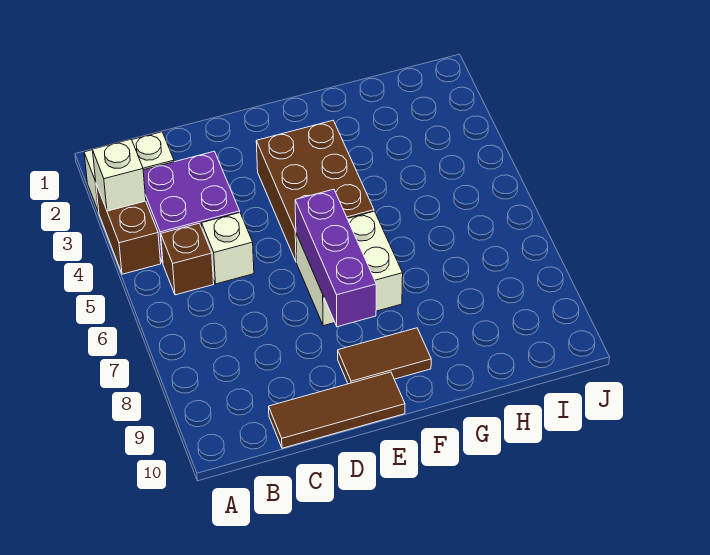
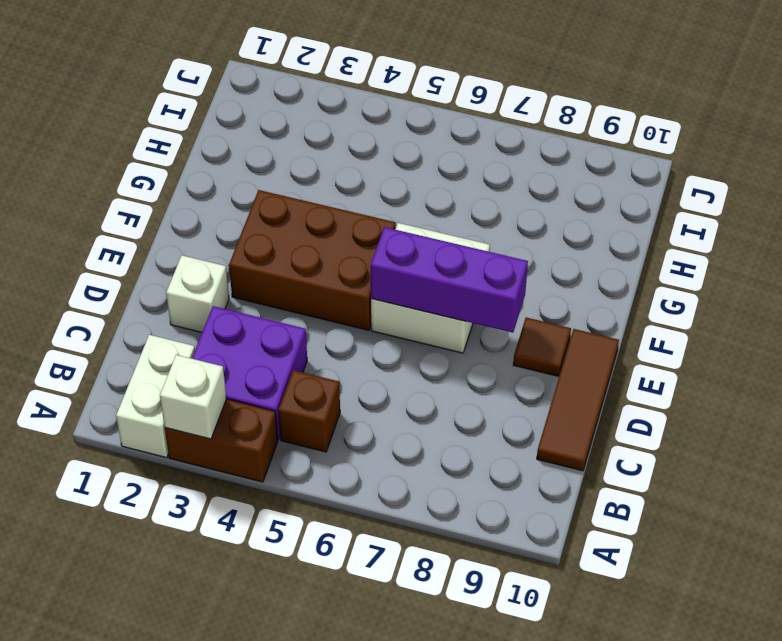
white brick C5 level 1 -> white brick D2 level 1
brown tile E9:F9 level 1 -> brown tile E9 level 1

